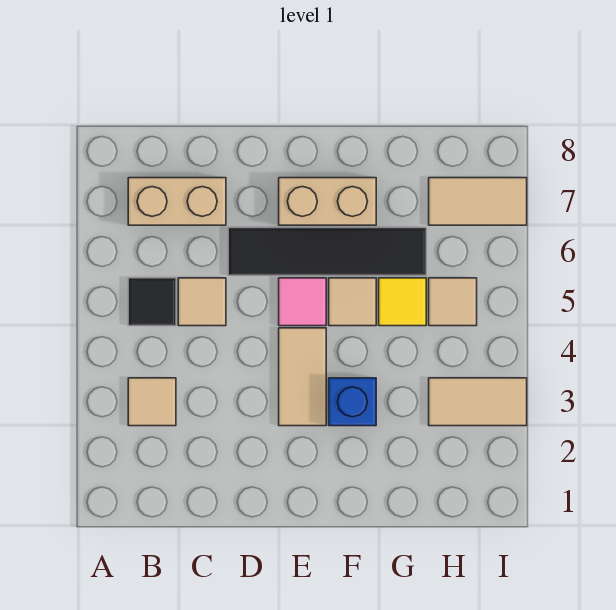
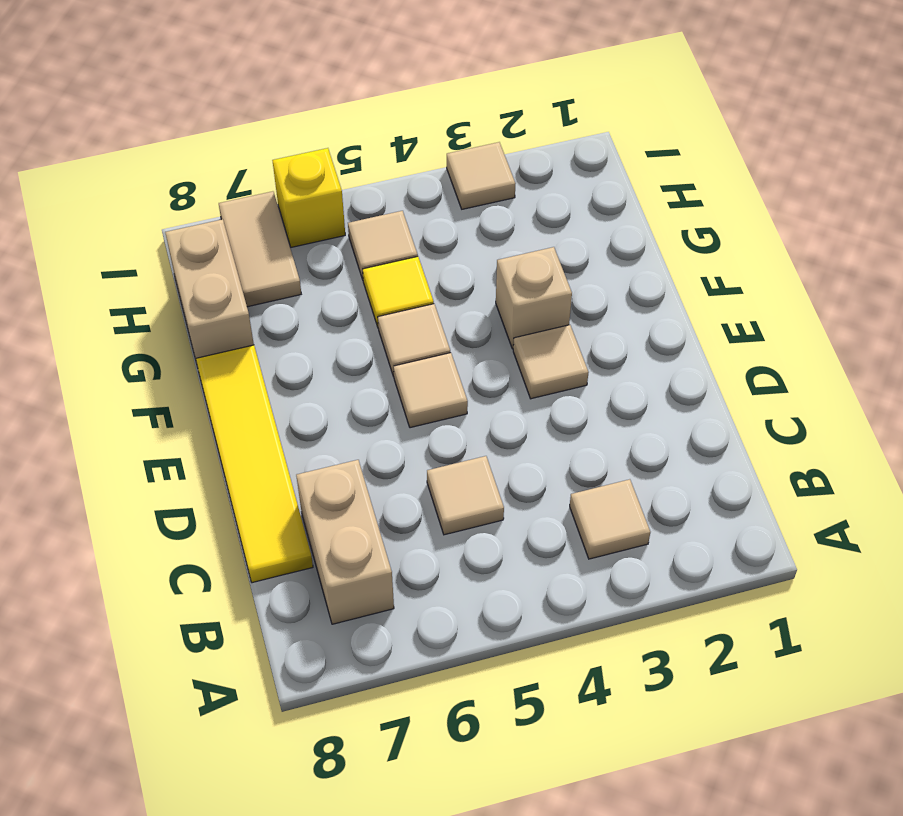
black tile B5 level 1 -> none
none -> yellow tile C8:F8 level 1
black tile D6:G6 level 1 -> none
tan tile E3:E4 level 1 -> tan tile E3 level 1
pink tile E5 level 1 -> tan tile E5 level 1
tan brick E7:F7 level 1 -> tan brick G8:H8 level 1
blue brick F3 level 1 -> tan brick F3 level 1
tan tile H3:I3 level 1 -> tan tile I3 level 1
none -> yellow brick I6 level 1

